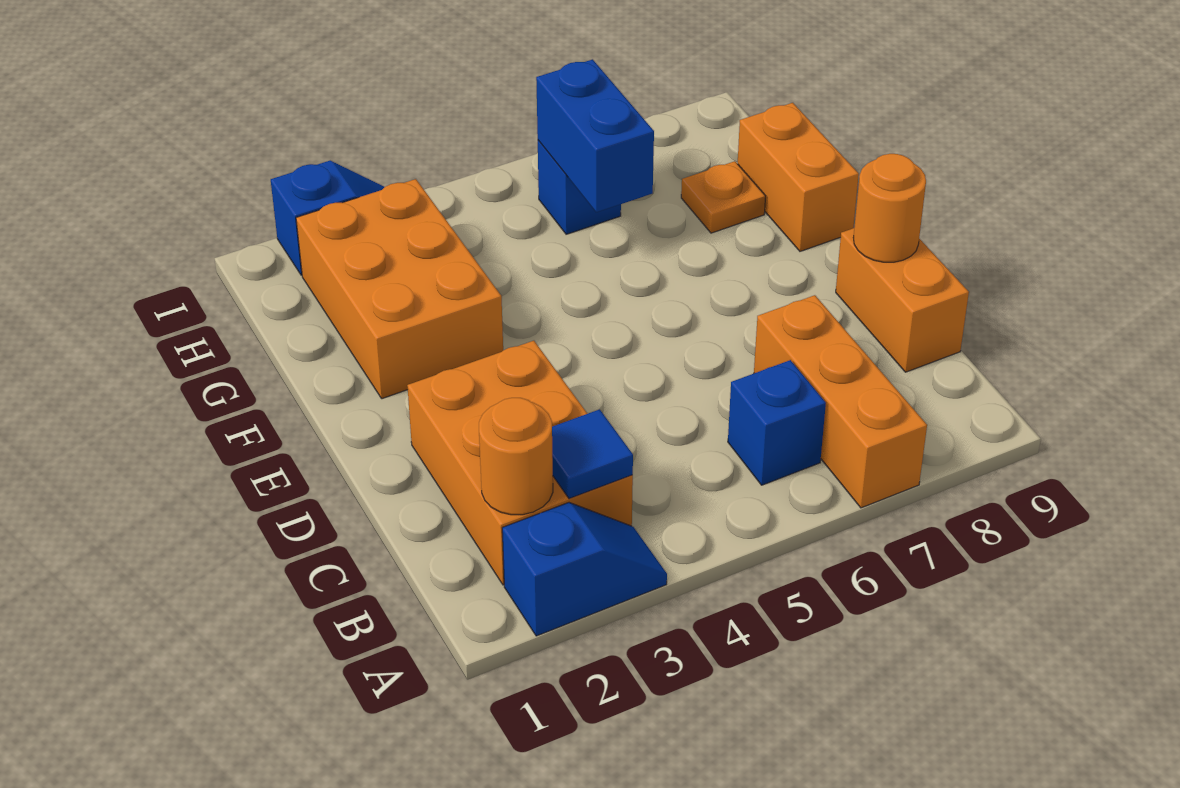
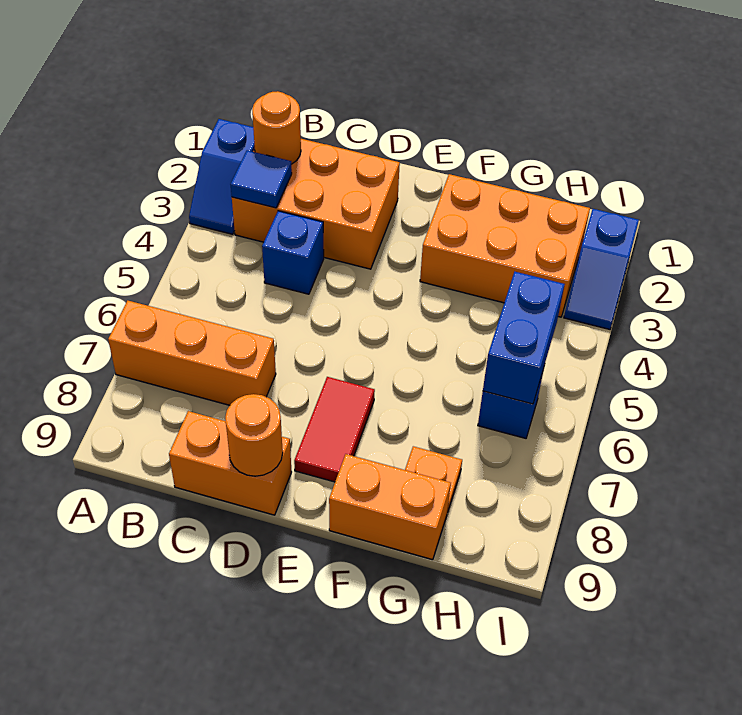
blue brick B6 level 1 -> blue brick C4 level 1
none -> red tile E7:E8 level 1
blue brick G6:H6 level 2 -> blue brick H5:H6 level 2

